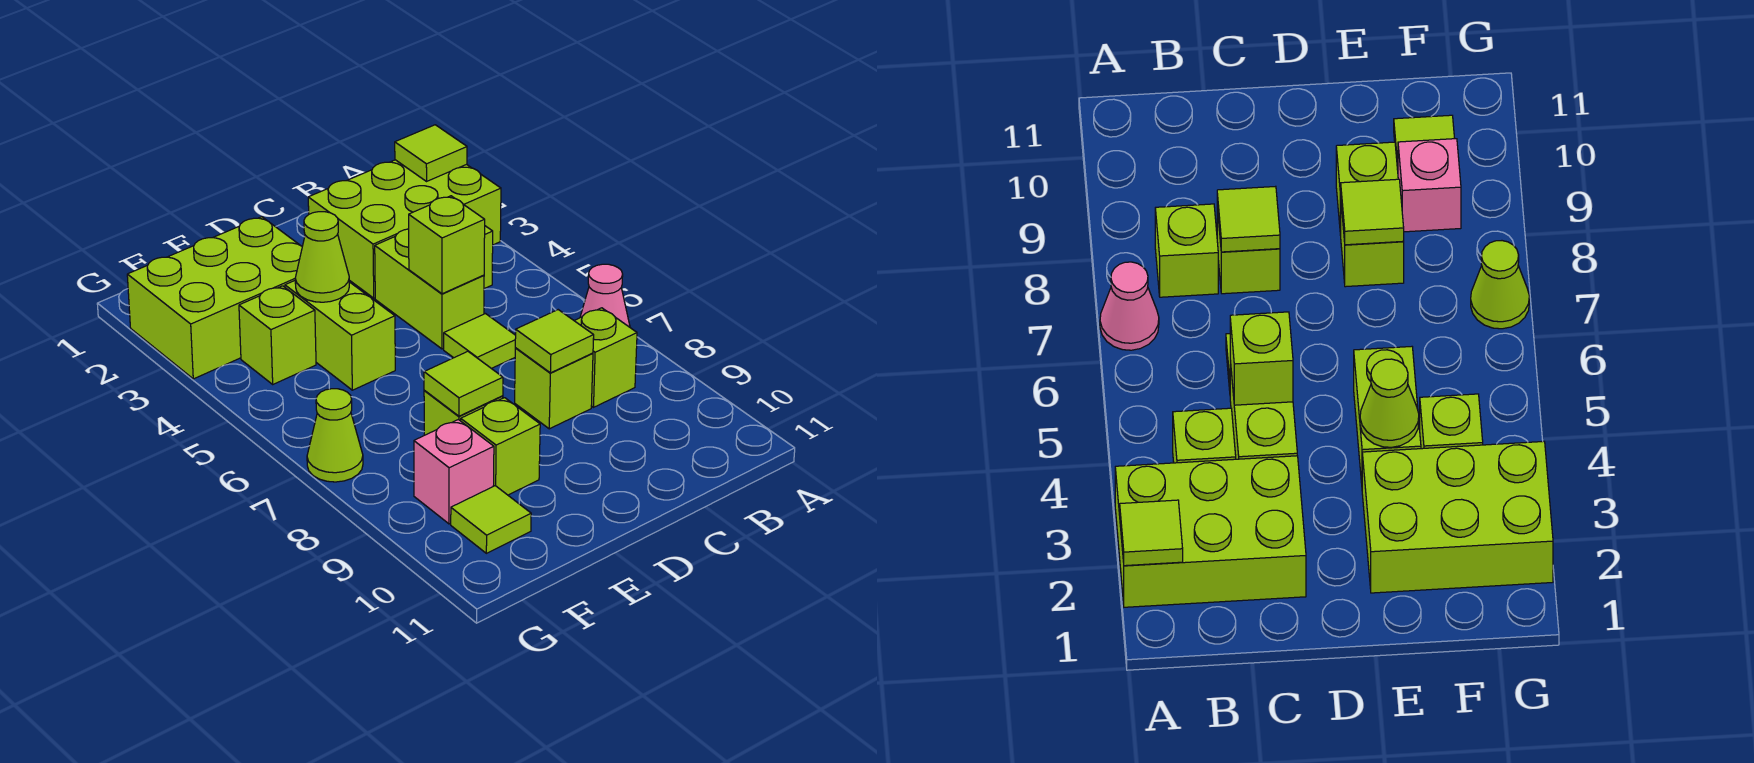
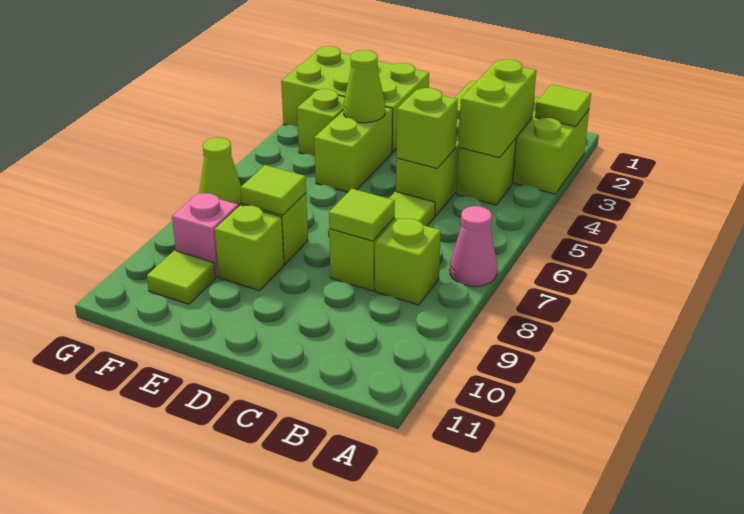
none -> lime brick B3:B4 level 2

